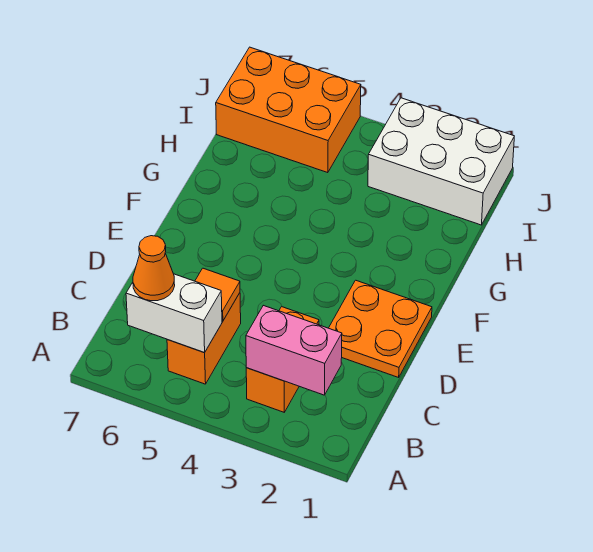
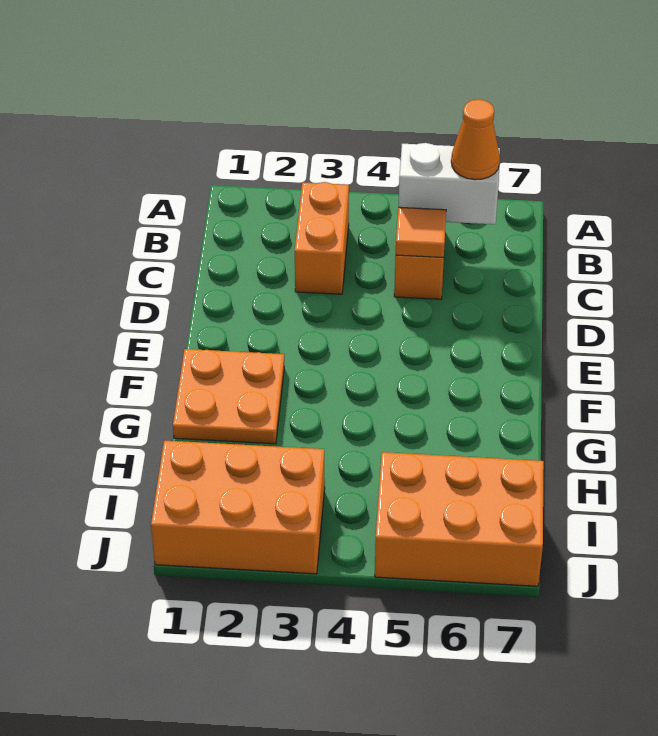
pink brick B2:B3 level 2 -> none
orange plate D1:E2 level 1 -> orange plate F1:G2 level 1
white brick I1:J3 level 1 -> orange brick I1:J3 level 1

